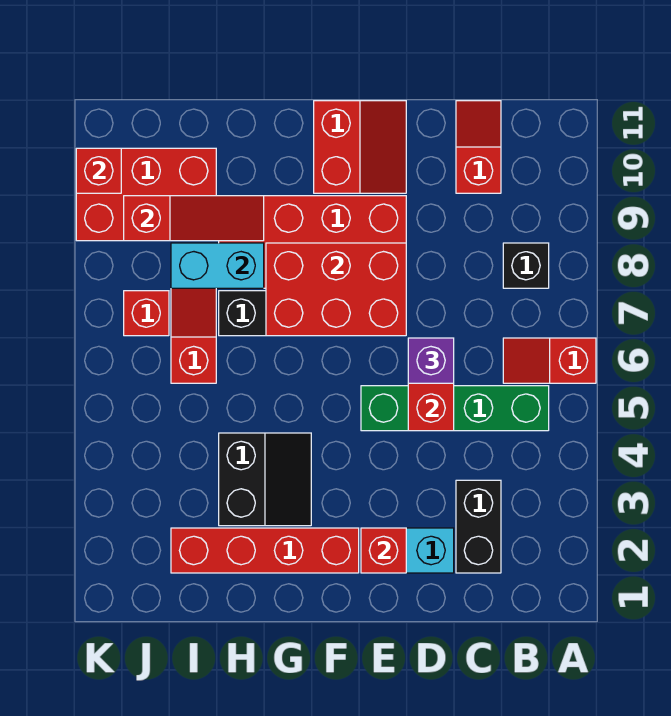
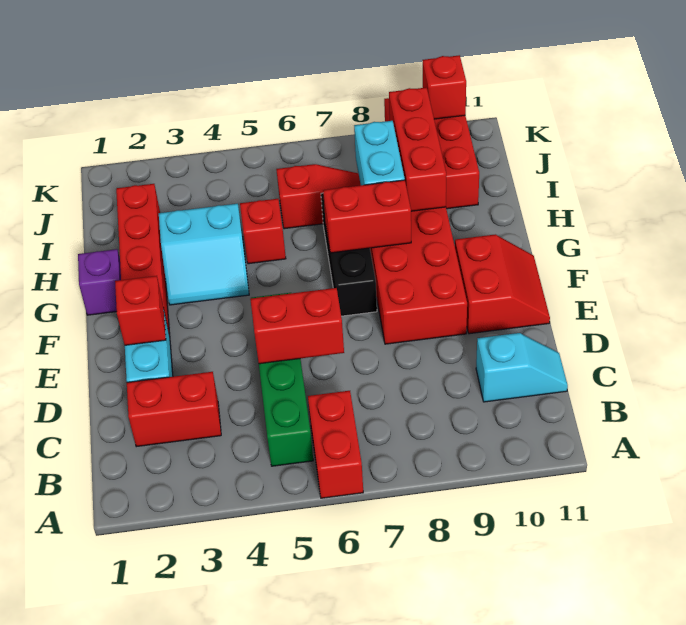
red slope A6:B6 level 1 top A -> red brick A6:B6 level 1
black brick B8 level 1 -> none
black brick C2:C3 level 1 -> red brick C2:C3 level 1
red slope C10:C11 level 1 top 10 -> cyan slope C10:C11 level 1 top 10
purple brick D6 level 3 -> purple brick G1 level 1
red brick E7:G8 level 2 -> red brick G7:G8 level 2
red slope E10:F11 level 1 top F -> red slope E10:F11 level 1 top 10
black slope G3:H4 level 1 top H -> cyan slope G3:H4 level 1 top H
red slope H9:J9 level 2 top J -> red brick H9:J9 level 2
red brick J7 level 1 -> red brick H5 level 1

